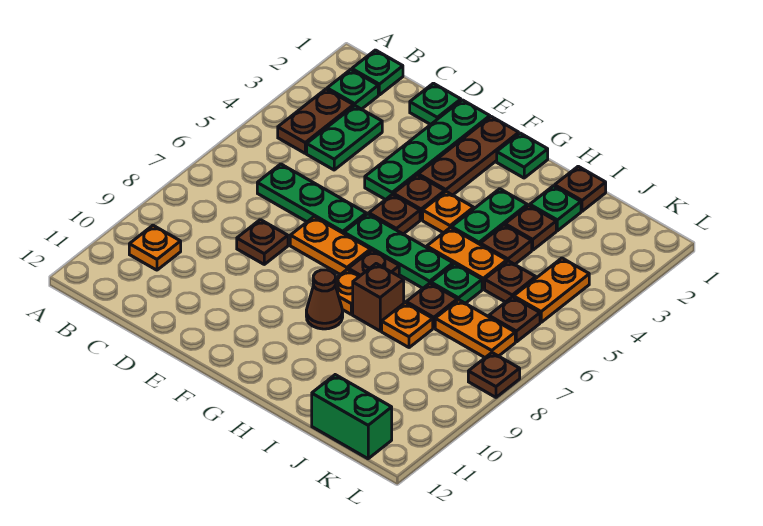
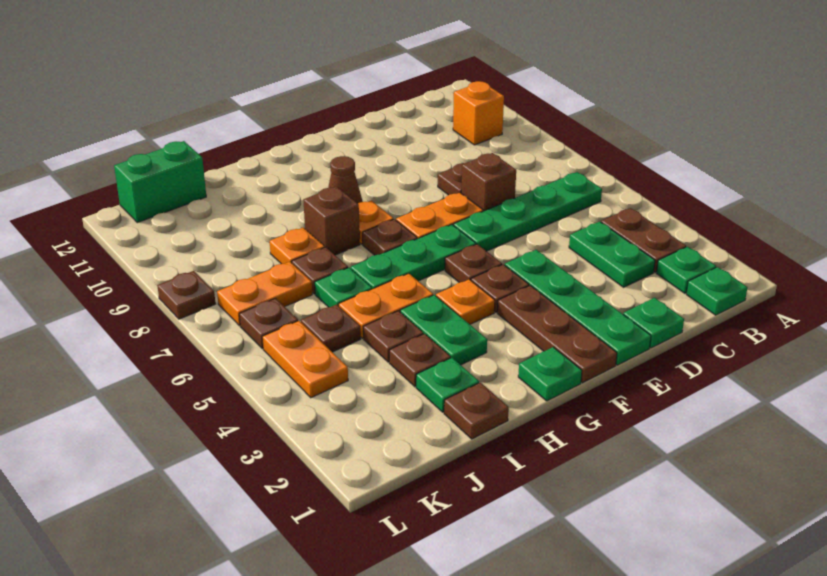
orange plate B10 level 1 -> orange brick B10 level 1
green plate C6:E6 level 1 -> green plate B6:E6 level 1
none -> brown brick D7 level 1

